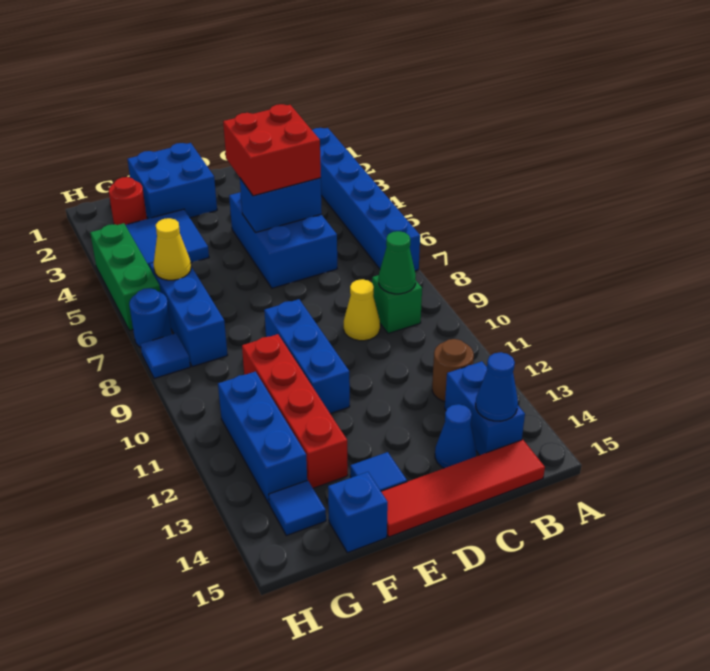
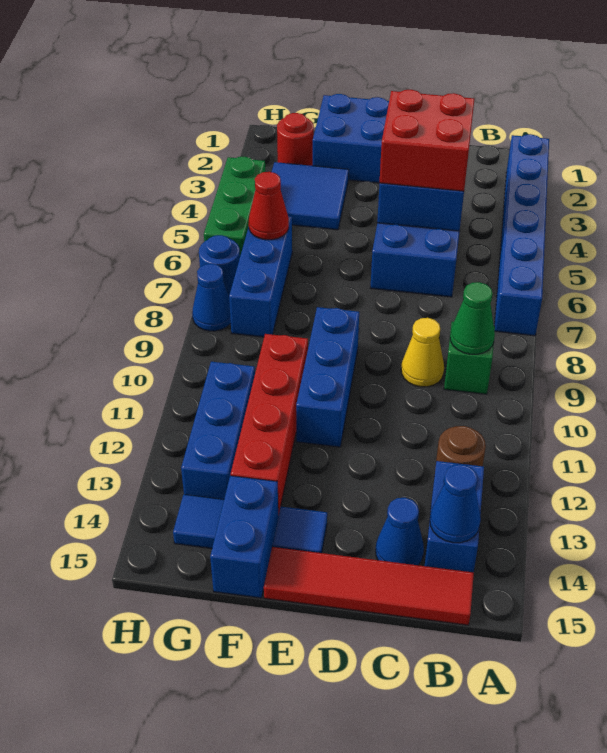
blue brick F15 level 1 -> blue brick F14:F15 level 1
yellow cone G6 level 2 -> red cone G6 level 2
blue tile H8 level 1 -> blue cone H8 level 1

